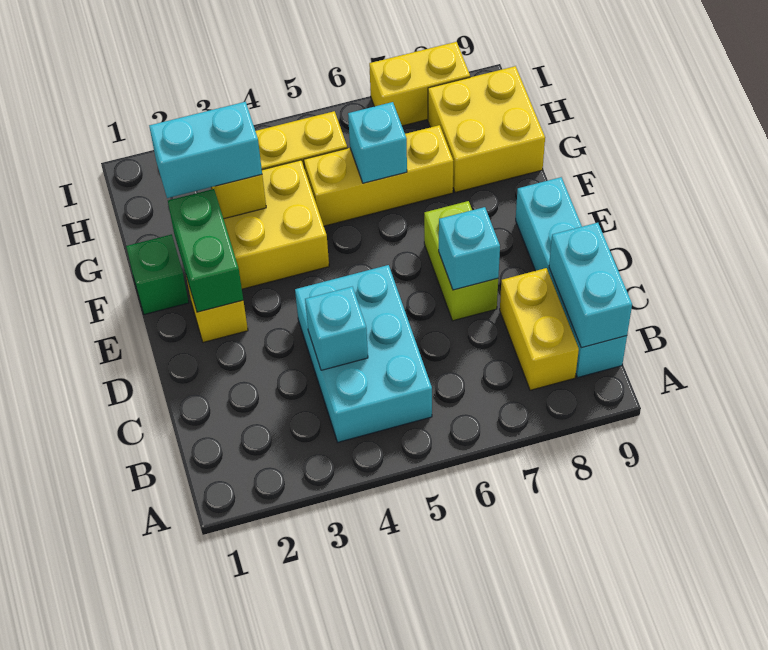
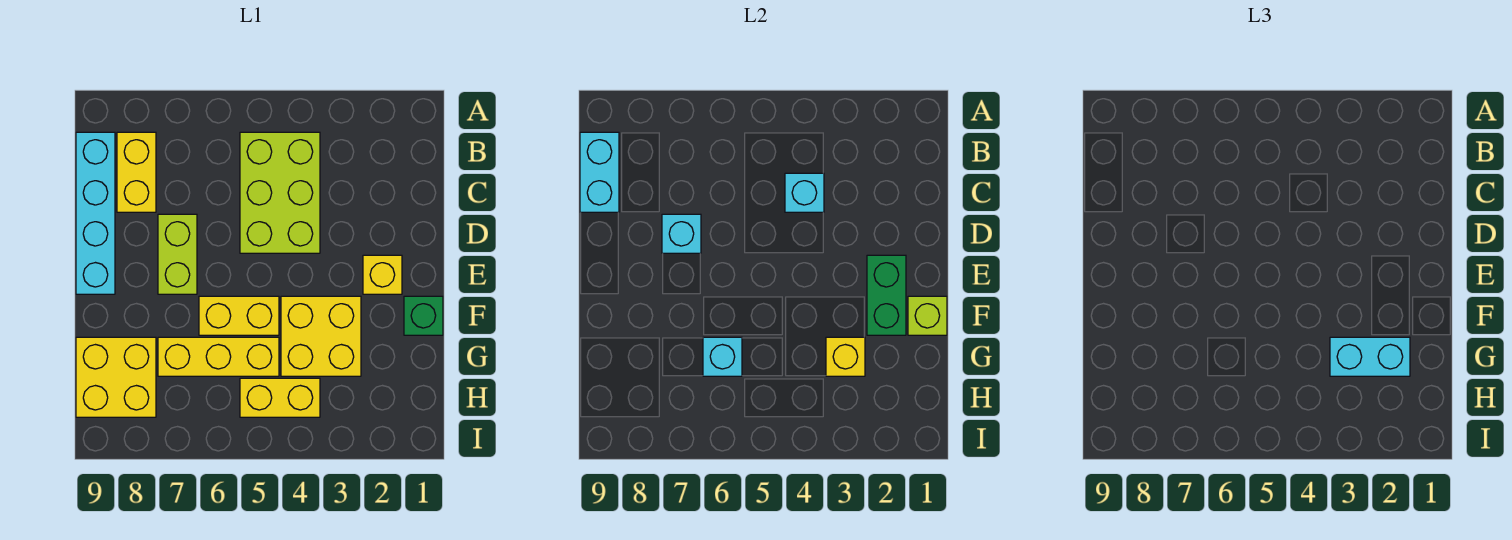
cyan brick B4:D5 level 1 -> lime brick B4:D5 level 1
none -> lime brick F1 level 2
yellow brick I7:I8 level 1 -> yellow brick F5:F6 level 1

